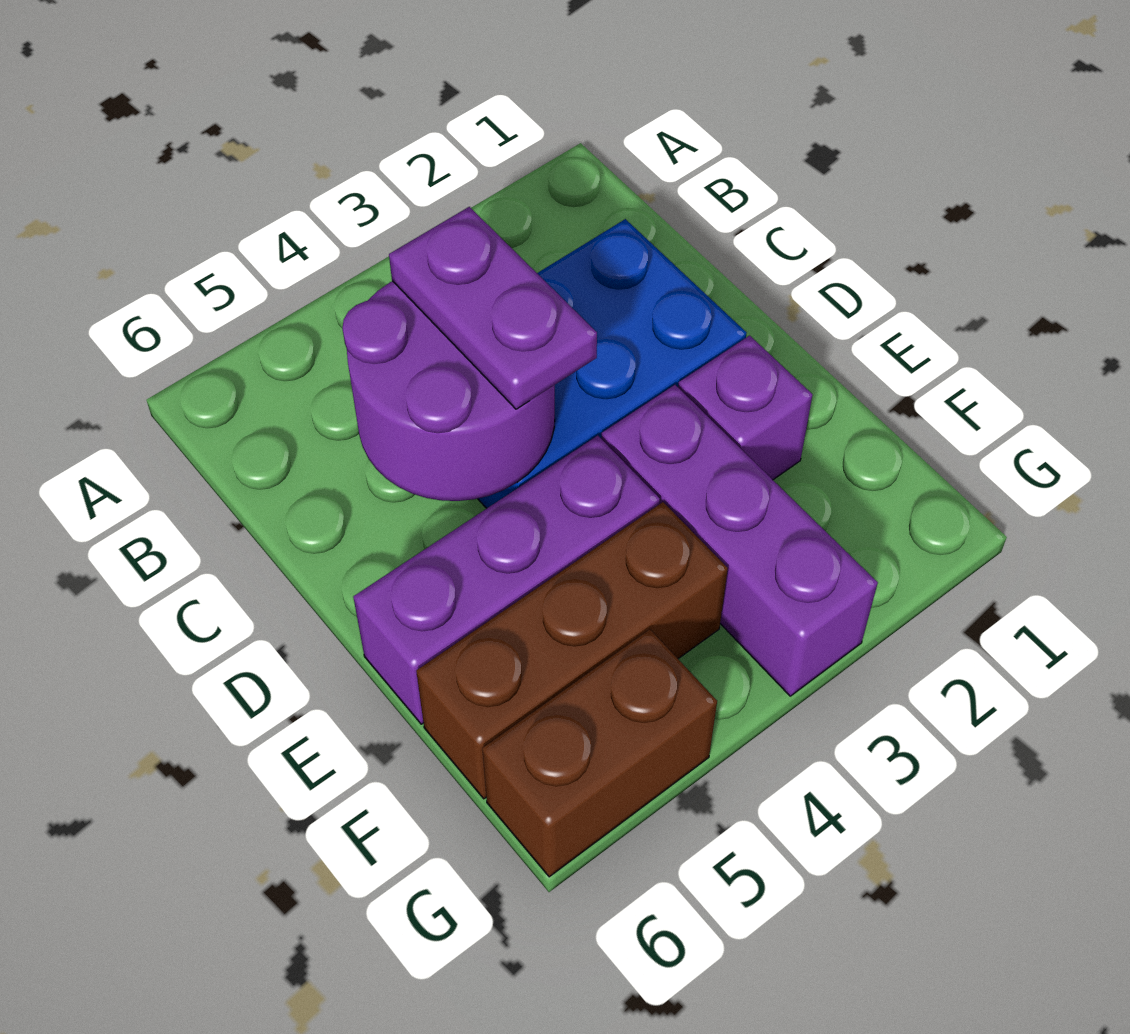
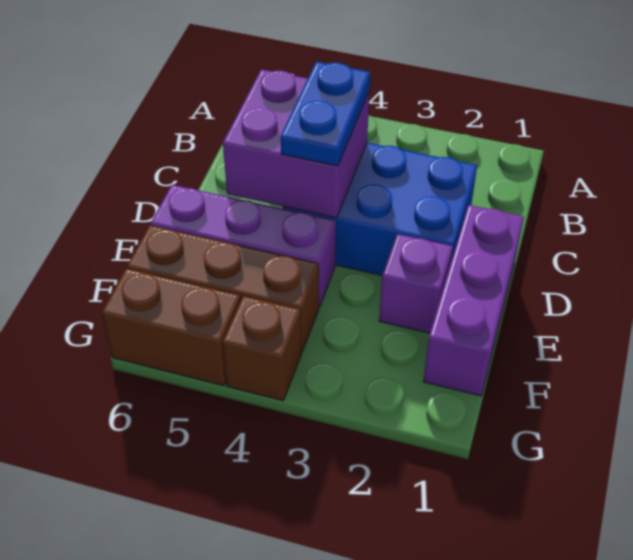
purple round brick C4:D5 level 2 -> purple brick C4:D5 level 2
purple plate C4:D4 level 3 -> blue plate C4:D4 level 3
purple brick E3:G3 level 1 -> purple brick D1:F1 level 1
none -> brown brick G4 level 1

